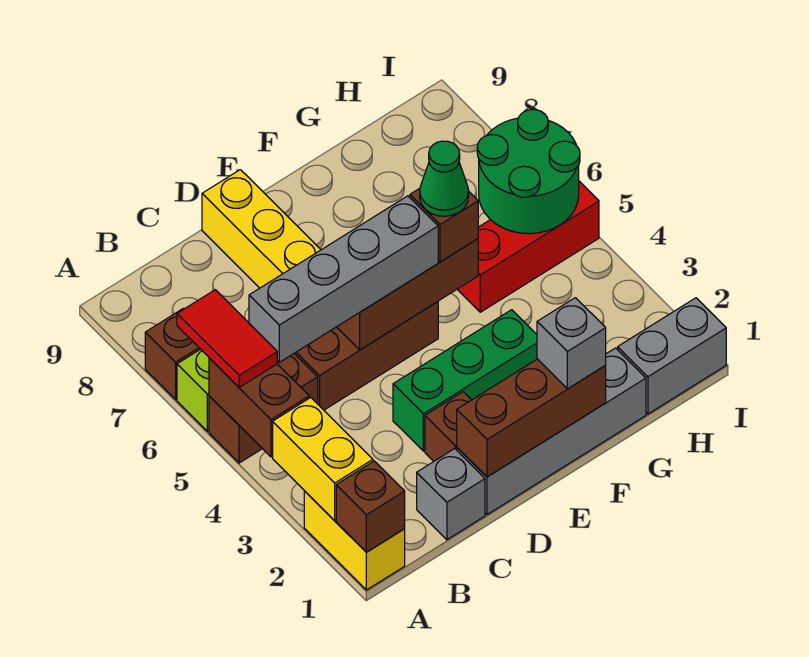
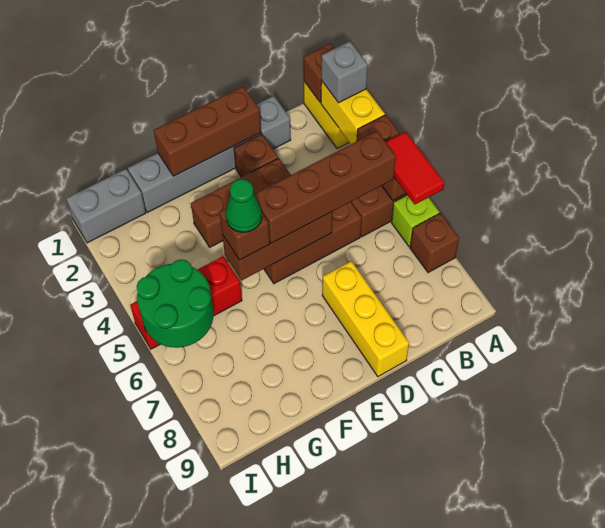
grey brick B5:E5 level 3 -> brown brick B5:E5 level 3
green brick D3:F3 level 1 -> brown brick D3:F3 level 1
grey brick F1 level 3 -> grey brick A2 level 3

